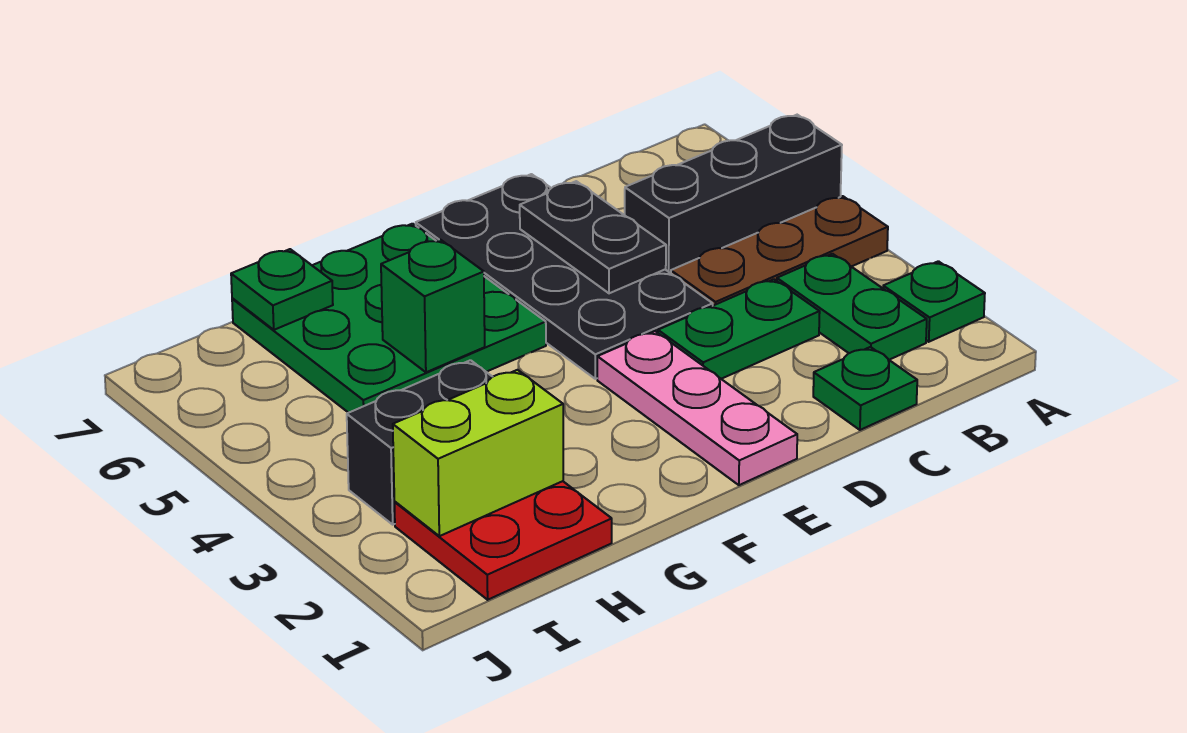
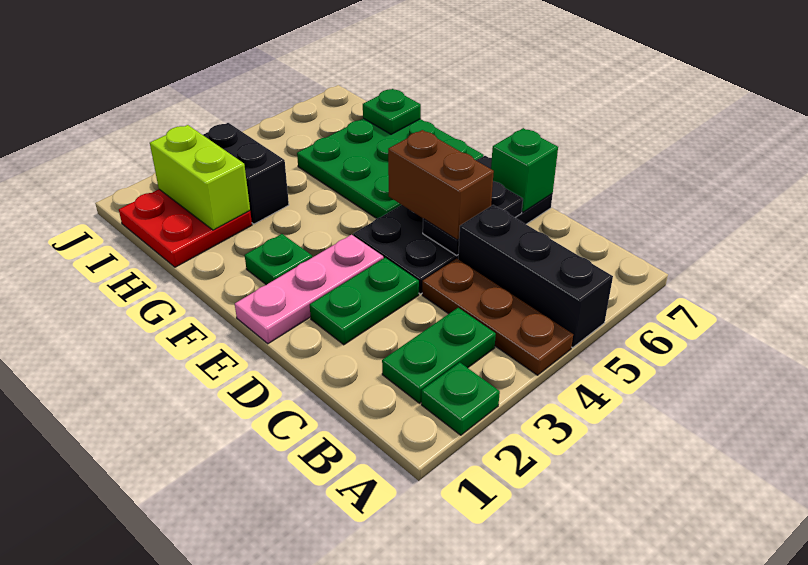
green plate C1 level 1 -> green plate F2 level 1
green plate C3:D3 level 1 -> green plate D2:D3 level 1
none -> brown brick D5:E5 level 3
green brick G5 level 2 -> green brick D7 level 2

